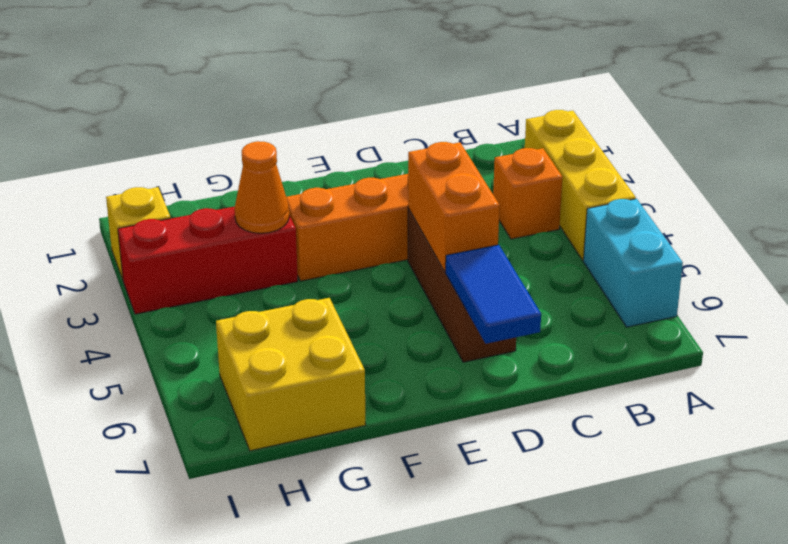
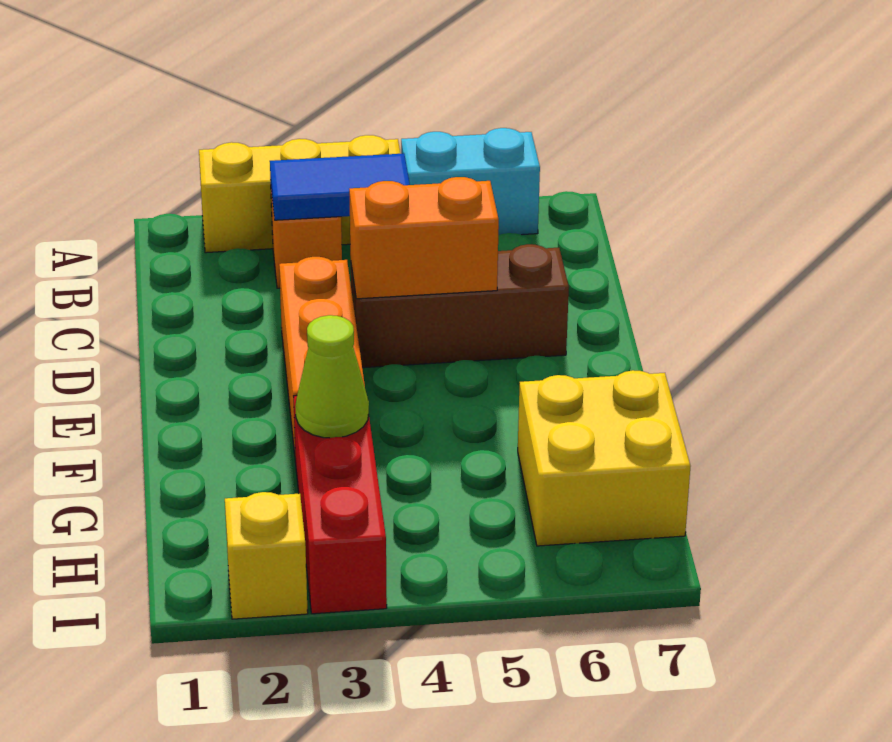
blue tile D6:D7 level 2 -> blue tile B3:B4 level 2
orange cone G3 level 2 -> lime cone G3 level 2

